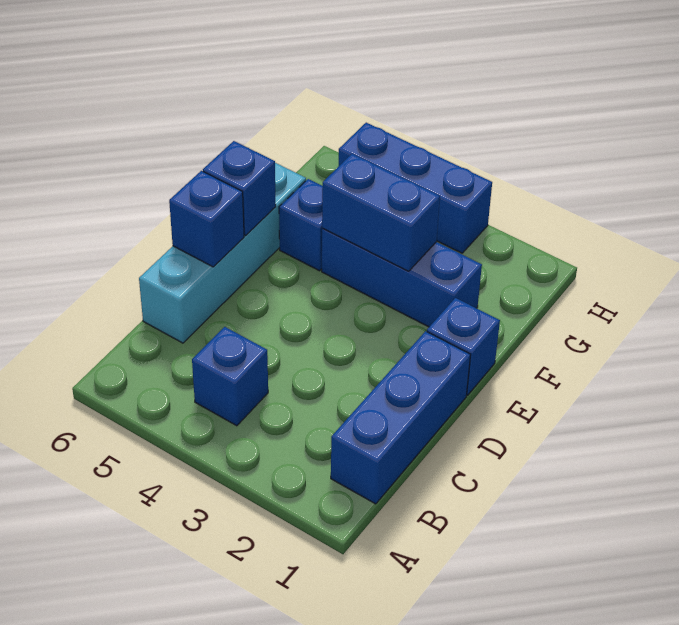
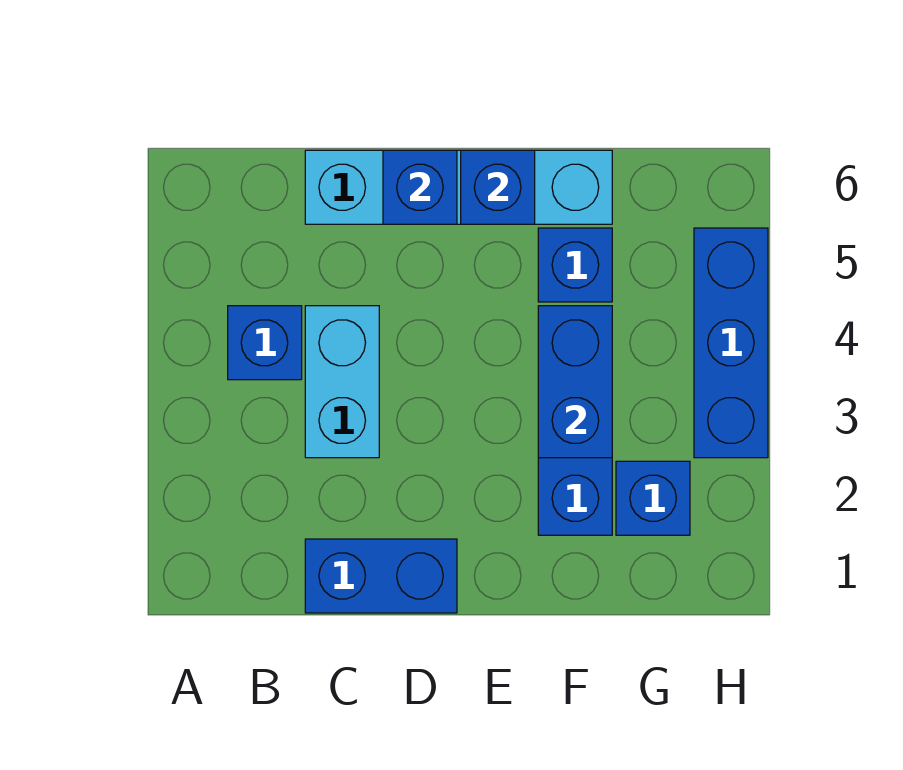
blue brick B1:D1 level 1 -> blue brick C1:D1 level 1
none -> cyan brick C3:C4 level 1
blue brick E1 level 1 -> blue brick G2 level 1

